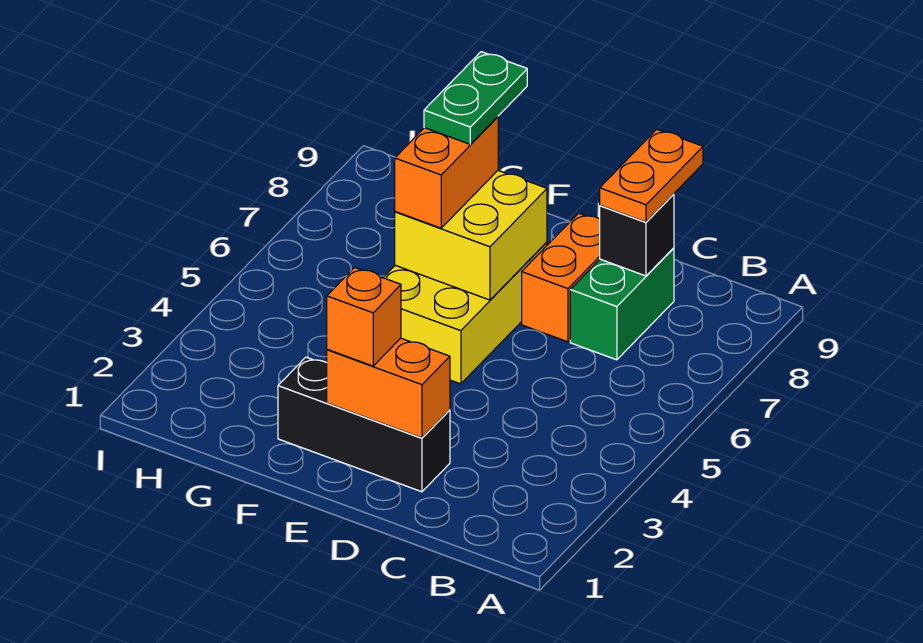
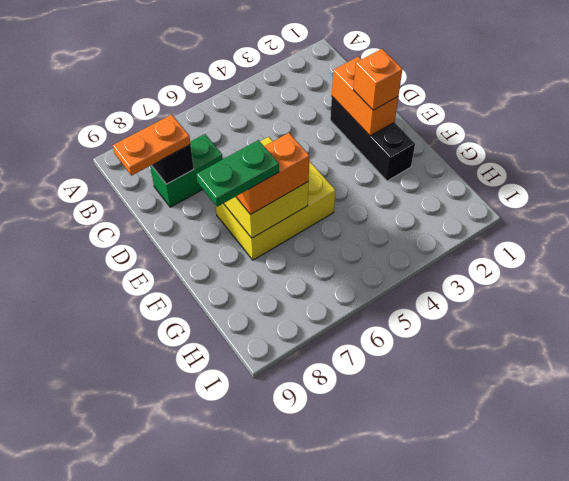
orange brick D7:D8 level 1 -> none

